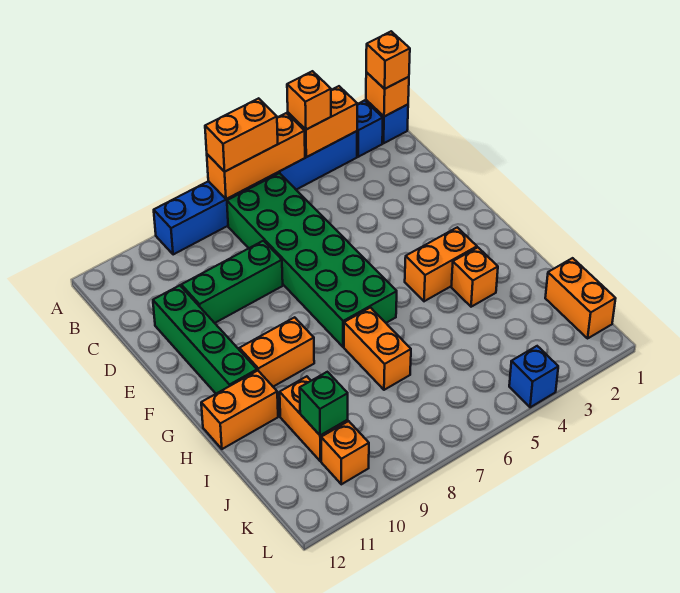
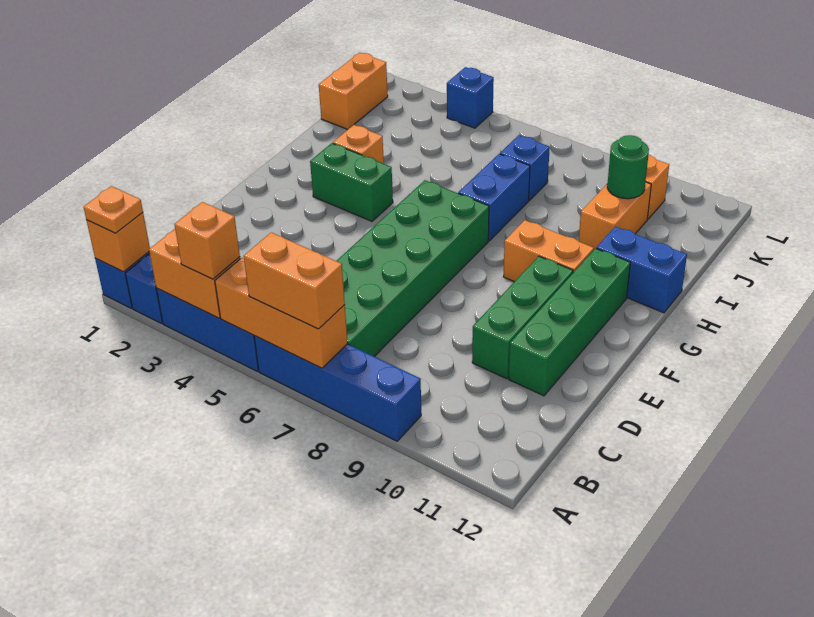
orange brick A1 level 3 -> orange plate A1 level 3
green brick D8:D10 level 1 -> green brick D10:F10 level 1
orange brick G3:G4 level 1 -> green brick G3:G4 level 1
orange brick H7:I7 level 1 -> blue brick H7:I7 level 1
orange brick H11:H12 level 1 -> blue brick H11:H12 level 1
none -> blue brick J7 level 1
green brick J10 level 2 -> green round brick J10 level 2

